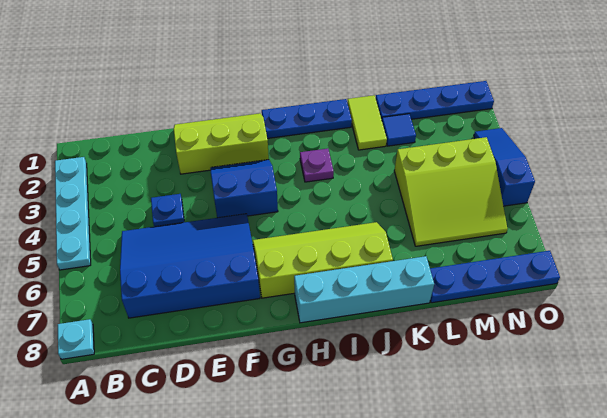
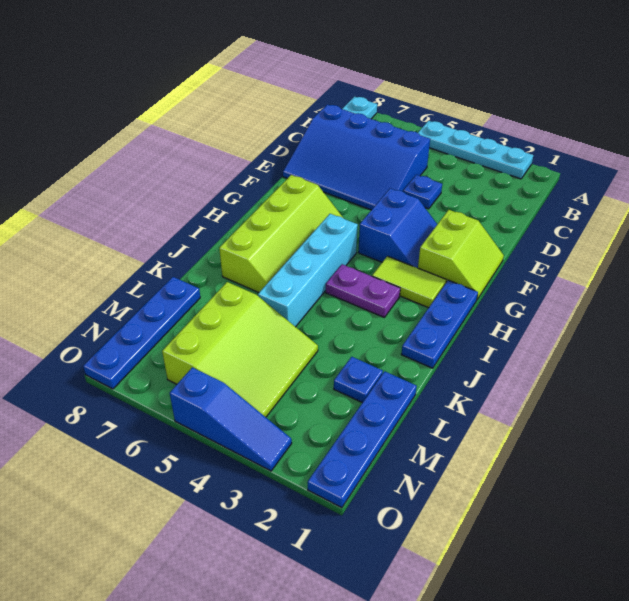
blue slope C5:F7 level 1 top 7 -> blue slope C5:E8 level 1 top C
lime slope E1:G2 level 1 top 2 -> lime slope F1:G2 level 1 top 2
cyan brick H8:K8 level 1 -> cyan brick H5:K5 level 1
purple plate I3 level 1 -> purple plate I3:I4 level 1
lime tile K1:K2 level 1 -> lime tile H2:H3 level 1
blue tile L2 level 1 -> blue plate L2 level 1
lime slope L4:N6 level 1 top 4 -> lime slope L4:N6 level 1 top 6

